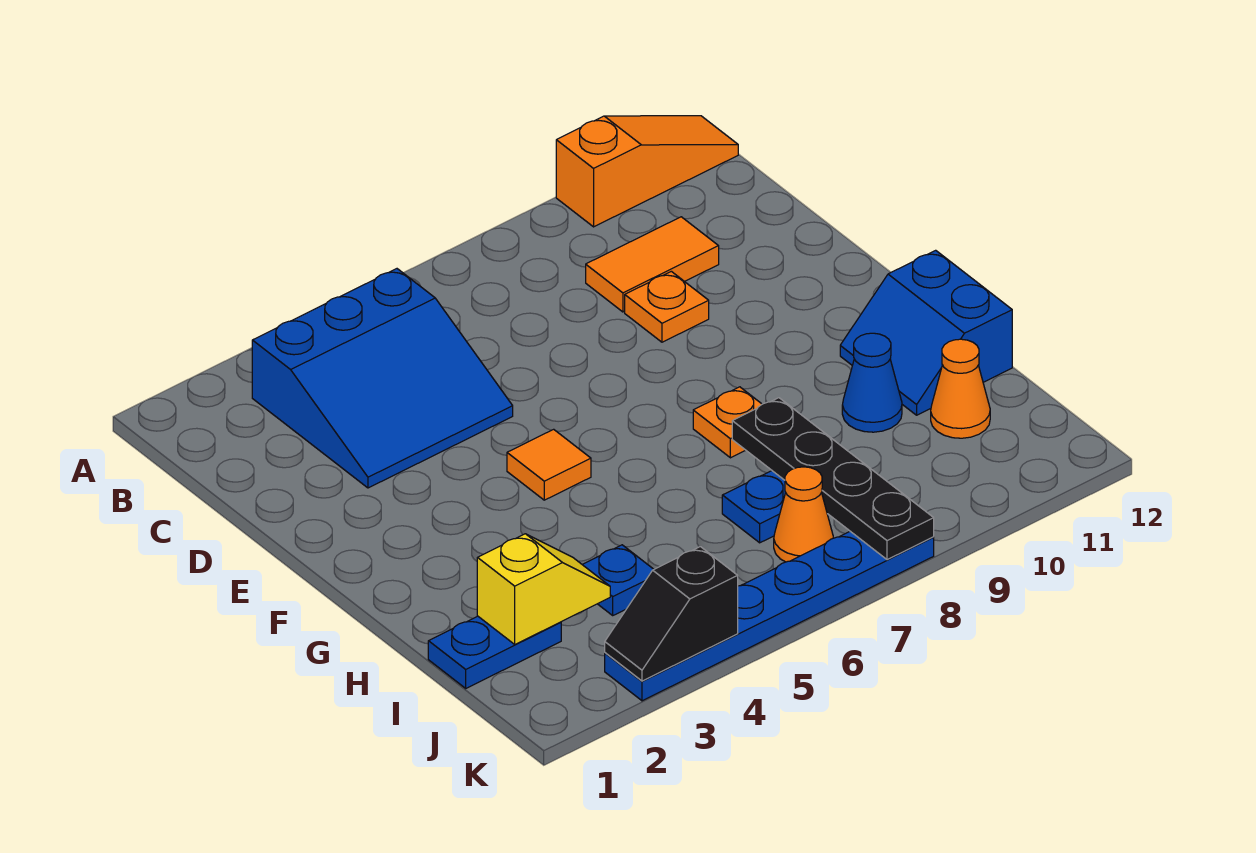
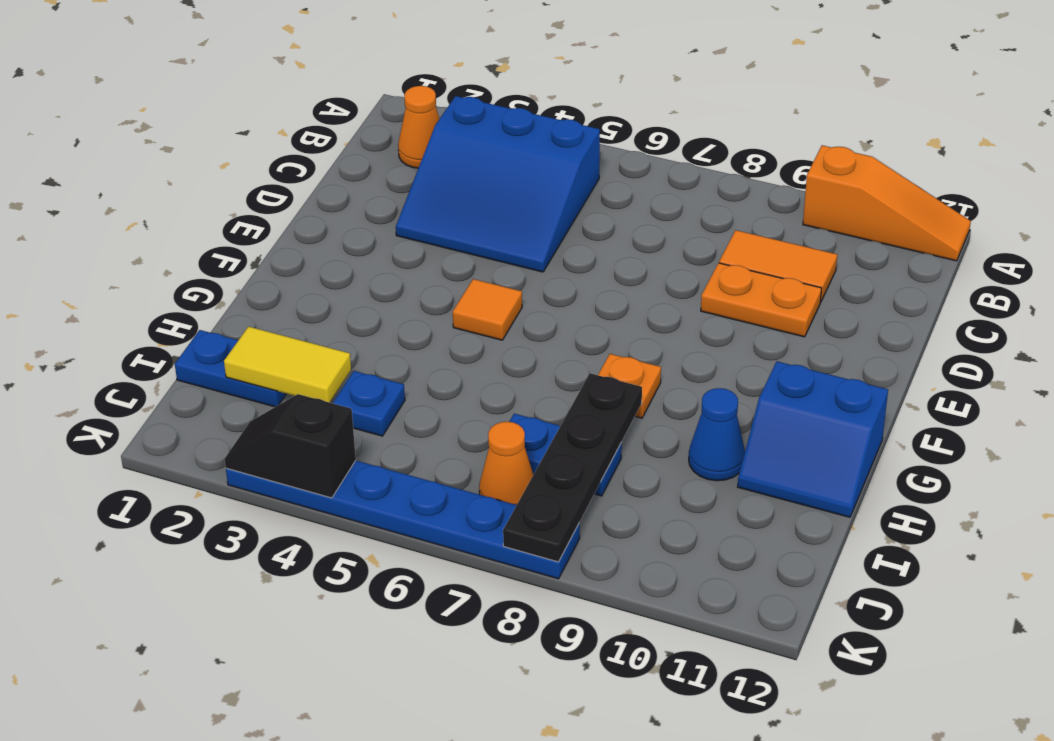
orange plate D9 level 1 -> orange plate D9:D10 level 1
blue slope G11:H12 level 1 top 12 -> blue slope G11:H12 level 1 top G
yellow slope I2:I3 level 2 top 2 -> yellow tile I2:I3 level 2
orange cone I11 level 1 -> orange cone B2 level 1

